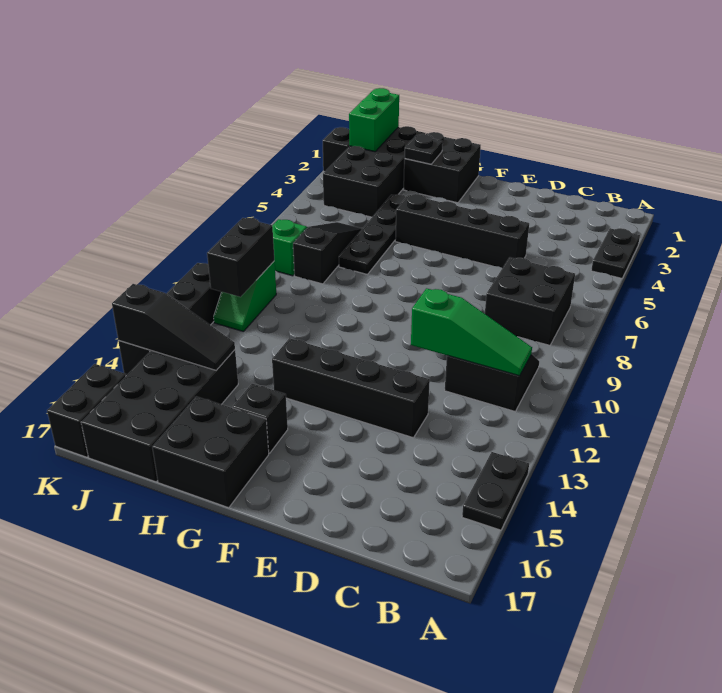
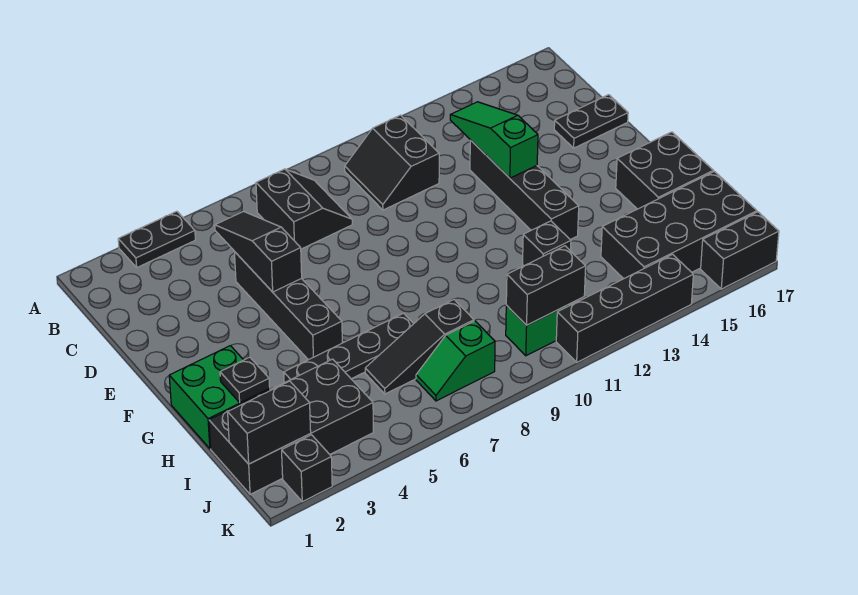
black plate A14:A15 level 1 -> black plate D16:D17 level 1
black brick B7:C8 level 1 -> black slope B7:C8 level 1 top 7
green slope B11:D11 level 2 top D -> green slope C13:E13 level 2 top E
black brick G1:H2 level 1 -> green brick G1:H2 level 1
black brick G15 level 1 -> black brick H12 level 1
black slope I14:K14 level 2 top K -> black slope C5:E5 level 2 top E
green brick J1:J2 level 2 -> black brick J1:J2 level 2

